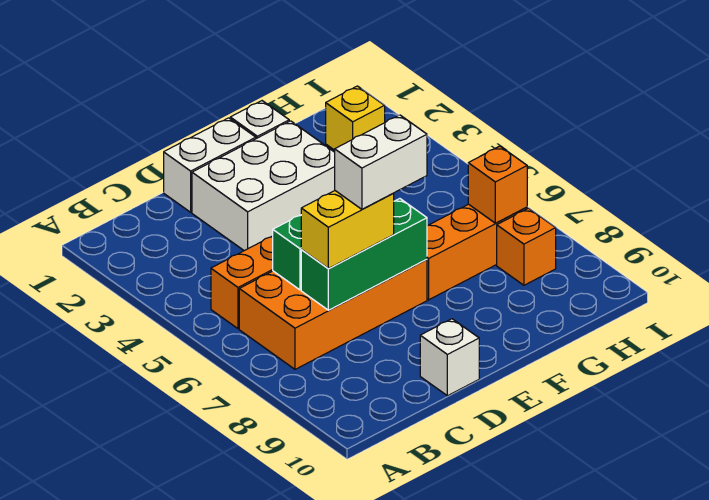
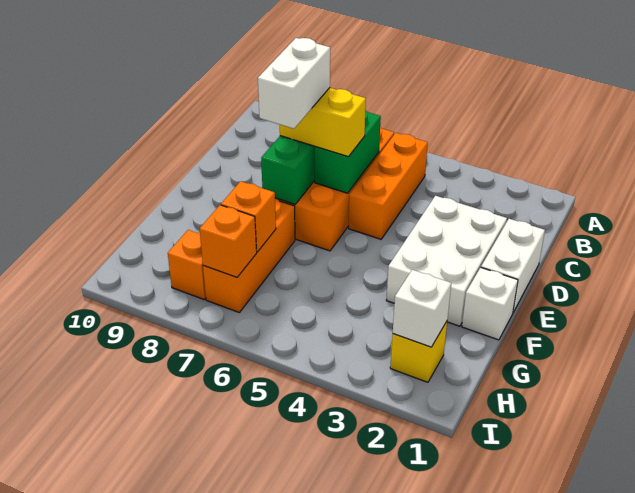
yellow brick C7:D7 level 3 -> yellow brick D6:D7 level 3
white brick D10 level 1 -> white brick H2 level 2
none -> orange brick G7 level 2

